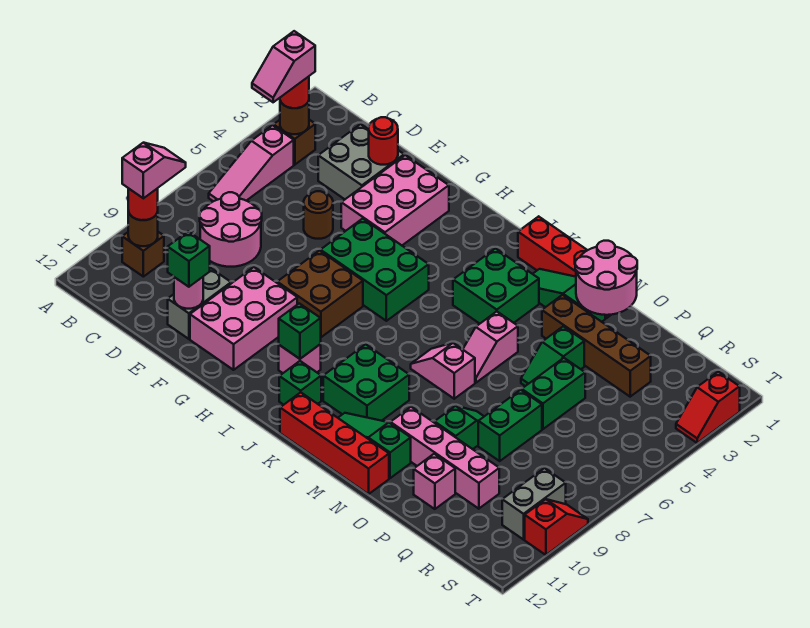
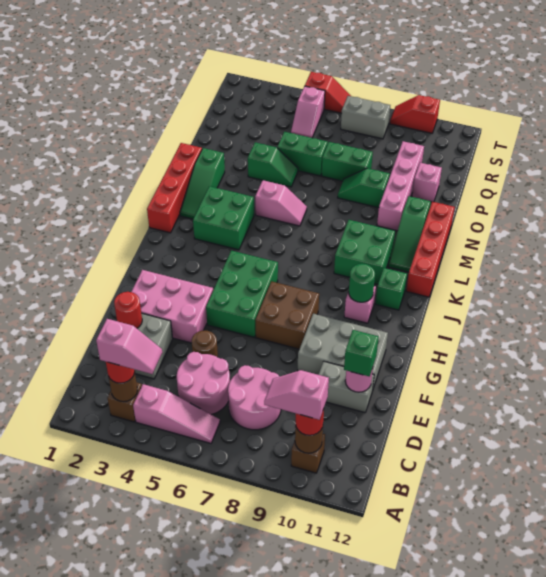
pink brick F9:G11 level 1 -> grey brick F9:G11 level 1
green brick I10 level 2 -> green round brick I10 level 2
pink slope L7:M7 level 1 top M -> pink slope R5:S5 level 1 top S
pink round brick N1:O2 level 2 -> pink round brick C5:D6 level 1
brown brick N3:Q3 level 1 -> none
grey brick S9:S10 level 1 -> grey brick S7:S8 level 1
red slope T2:T3 level 1 top 2 -> red slope T5:T6 level 1 top 5

